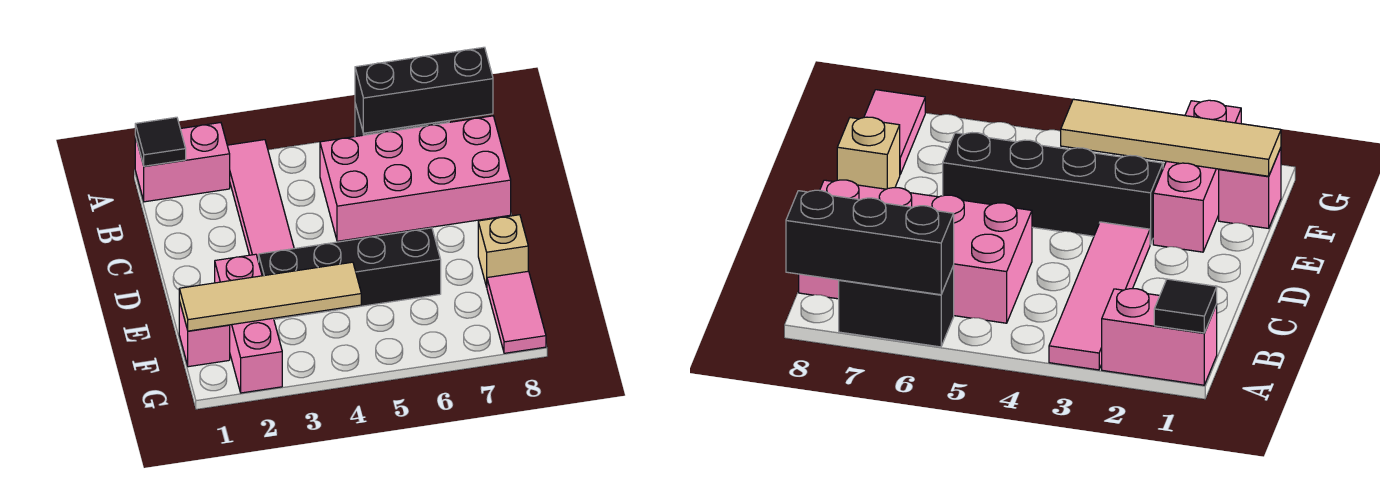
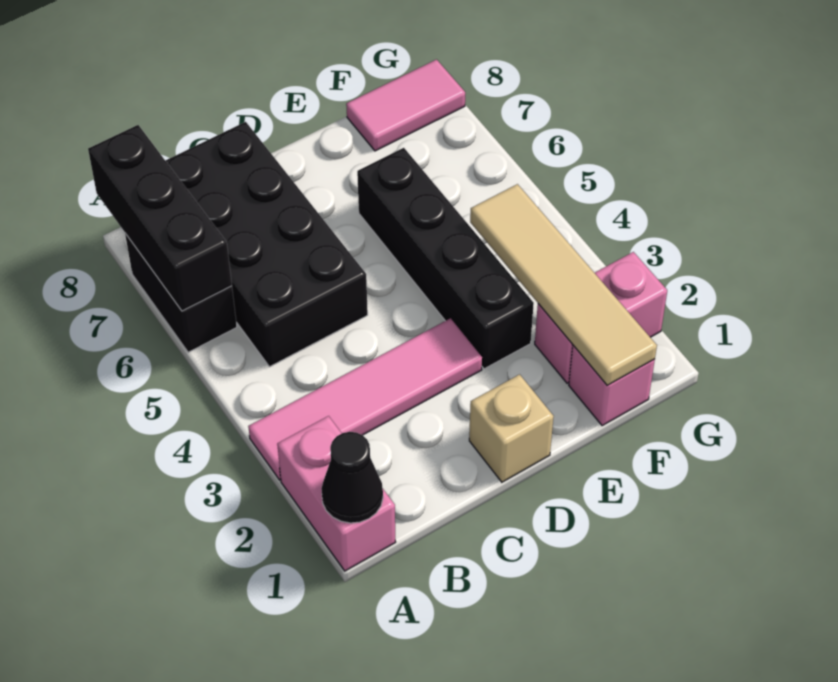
black tile A1 level 2 -> black cone A1 level 2
pink brick B5:C8 level 1 -> black brick B5:C8 level 1
pink brick E2:G2 level 1 -> pink brick F2:G2 level 1
tan brick E8 level 1 -> tan brick D1 level 1

